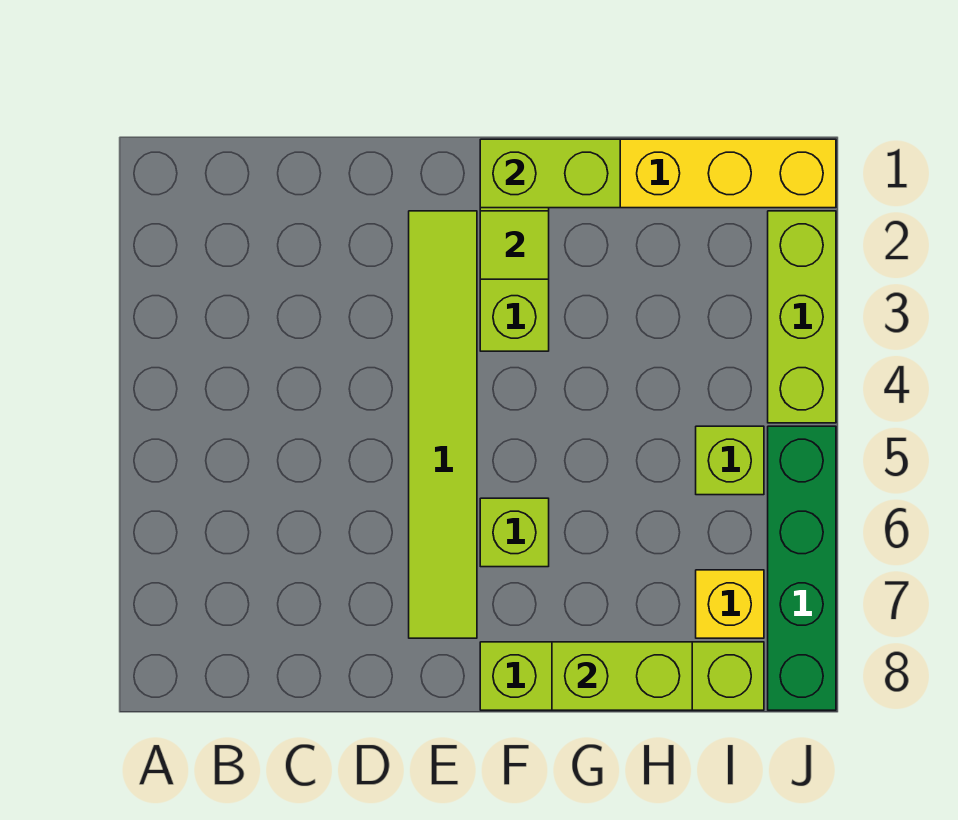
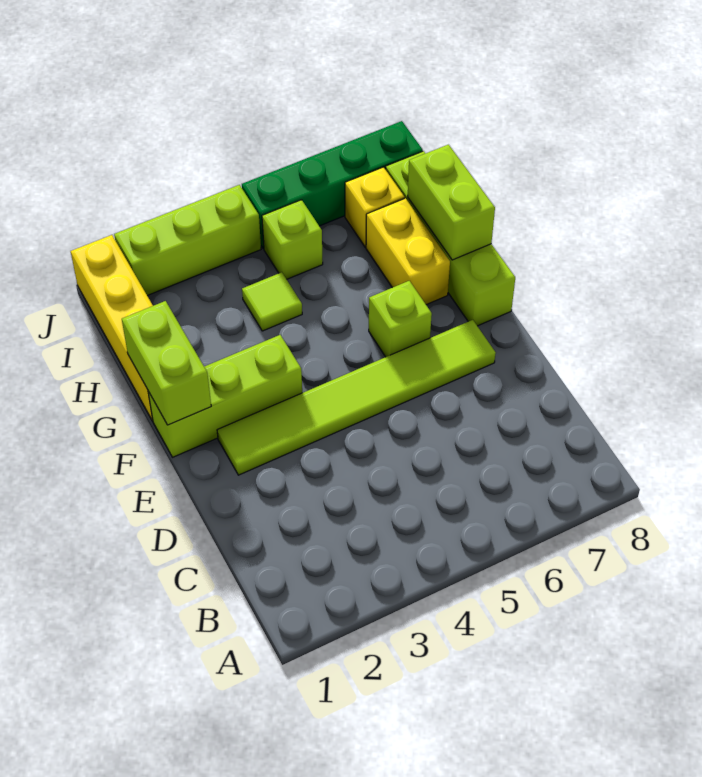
lime tile F2 level 2 -> lime tile H4 level 1
none -> yellow brick G7:H7 level 1

